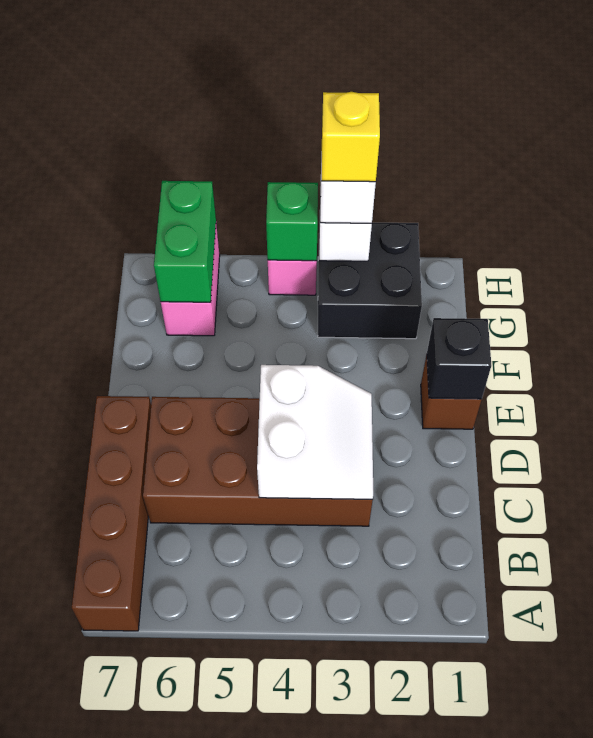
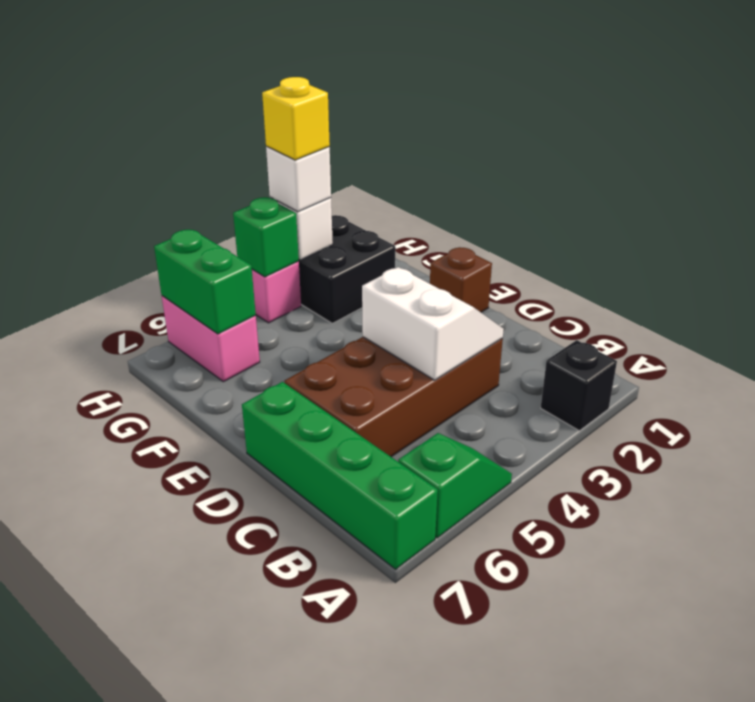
none -> green slope A5:A6 level 1 top 6
brown brick A7:D7 level 1 -> green brick A7:D7 level 1
black brick E1 level 2 -> black brick A2 level 1

